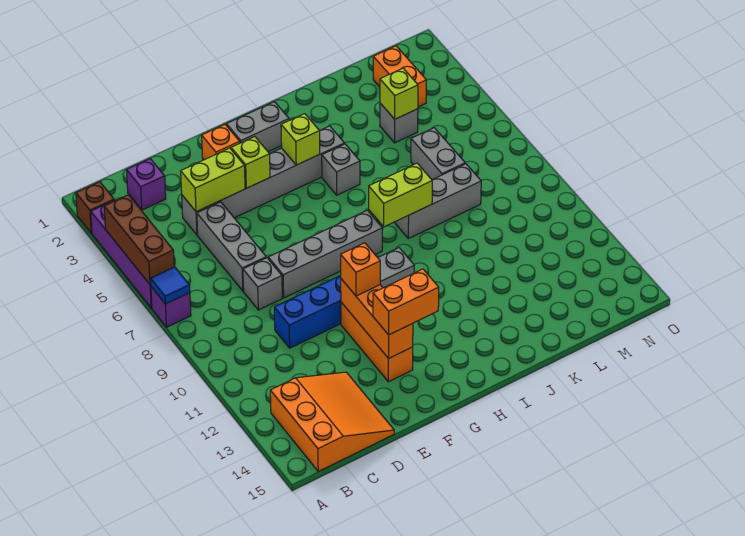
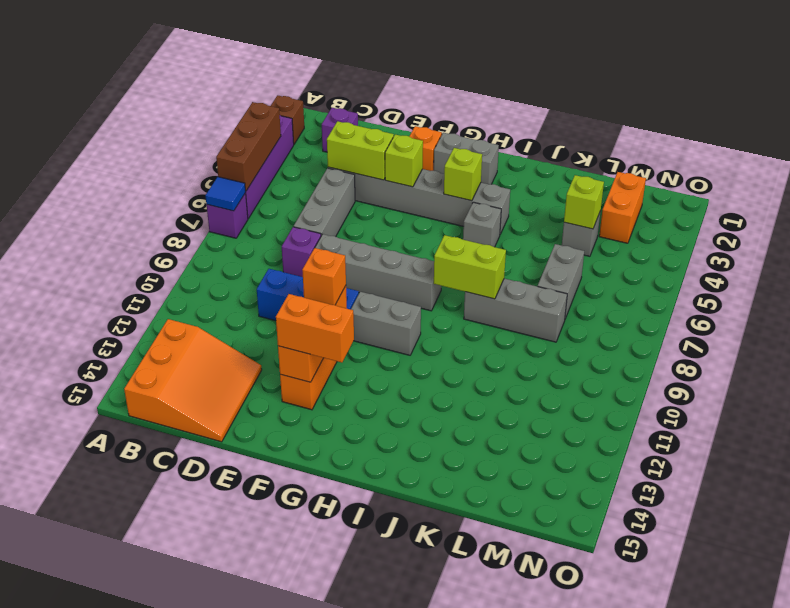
grey brick D8 level 1 -> purple brick D8 level 1

